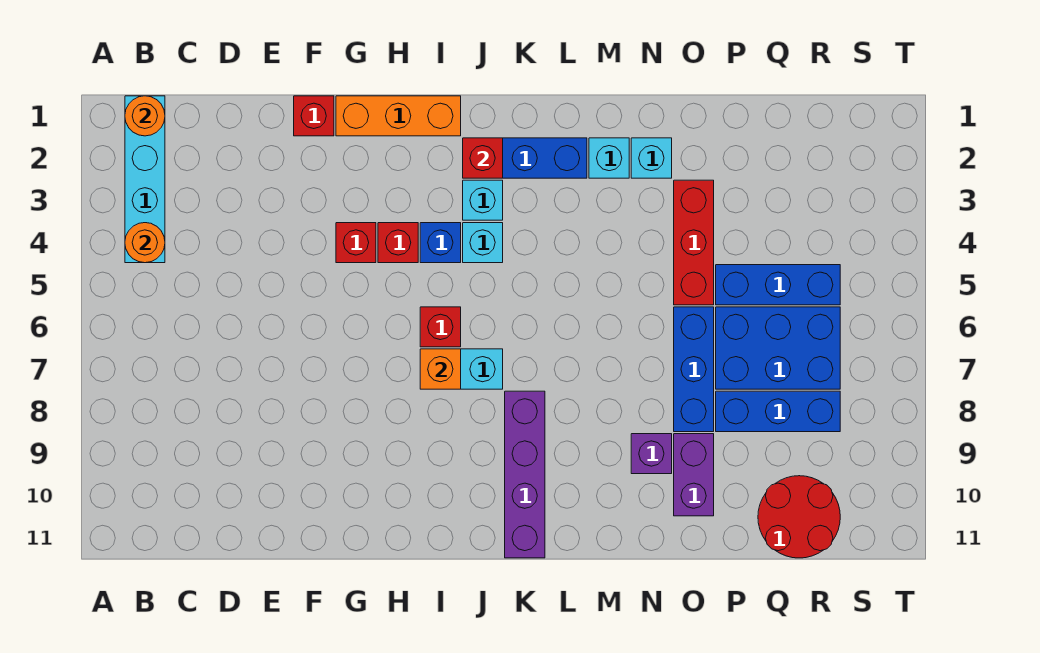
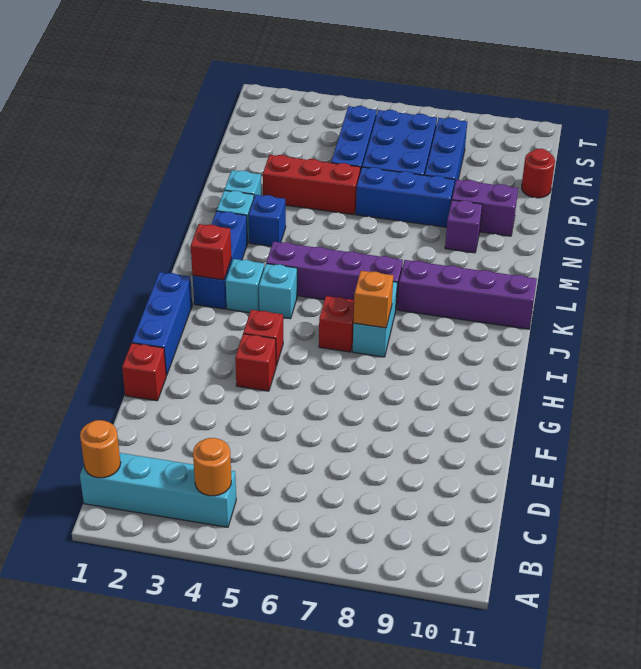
orange brick G1:I1 level 1 -> blue brick G1:I1 level 1
blue brick I4 level 1 -> blue brick M3 level 1
none -> purple brick K4:K7 level 1
red round brick Q10:R11 level 1 -> red round brick Q11 level 1

